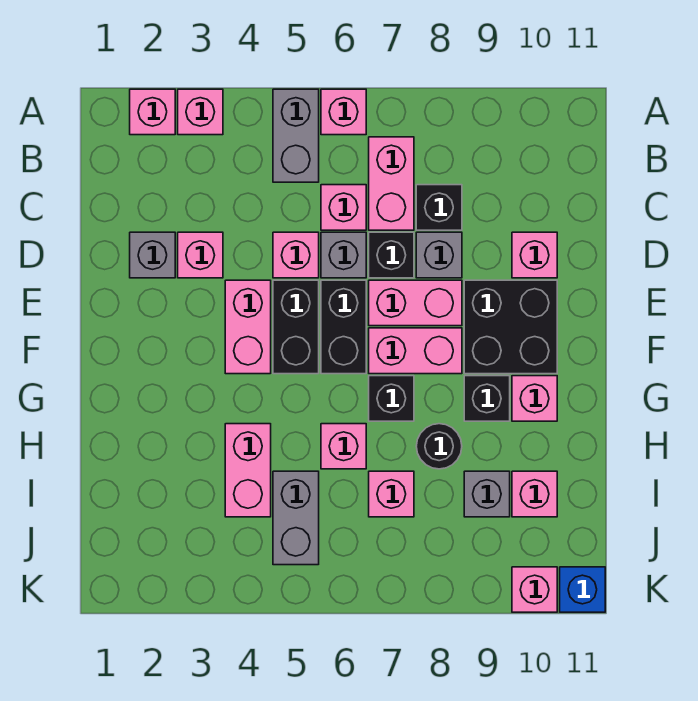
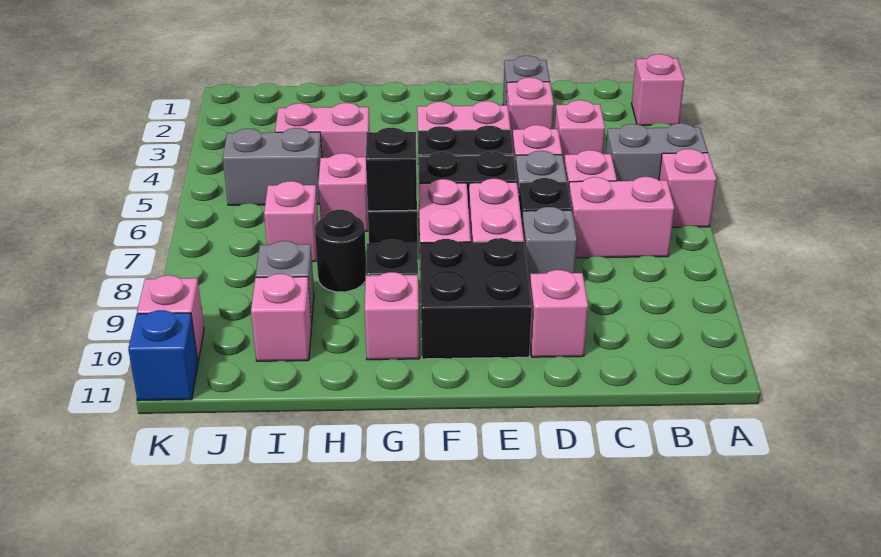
pink brick A3 level 1 -> pink brick C4 level 1
black brick C8 level 1 -> black brick G7 level 2

